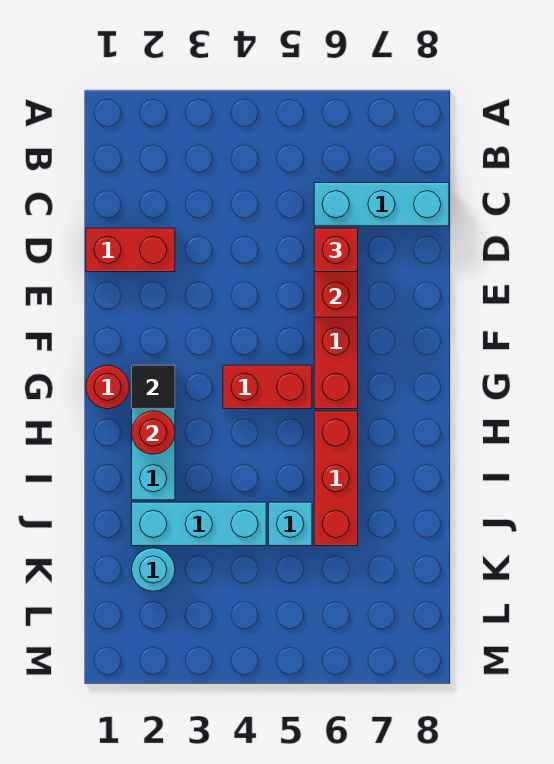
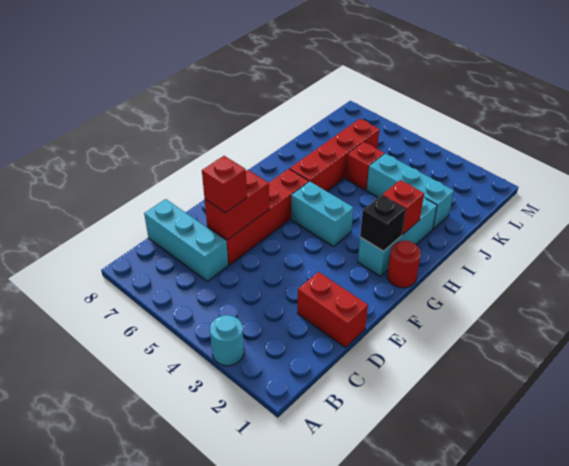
black tile G2 level 2 -> black brick G2 level 2
red brick G4:G5 level 1 -> cyan brick G4:G5 level 1
red round brick H2 level 2 -> red brick H2 level 2
red brick H6:J6 level 1 -> red brick H6:K6 level 1
cyan brick J5 level 1 -> red brick J5 level 1
cyan round brick K2 level 1 -> cyan round brick A3 level 1

